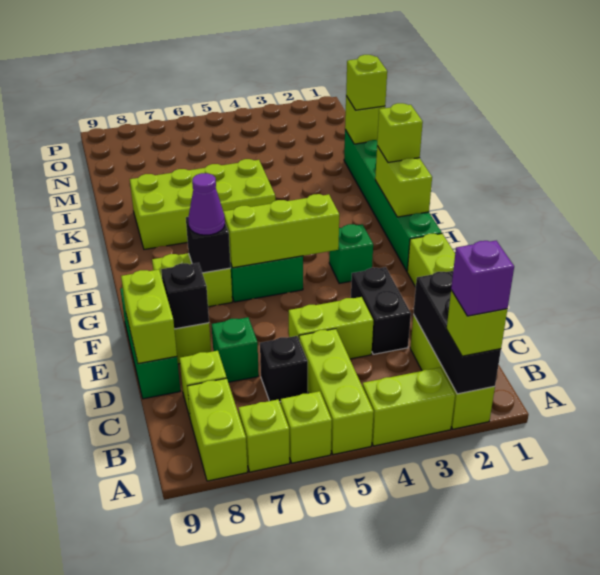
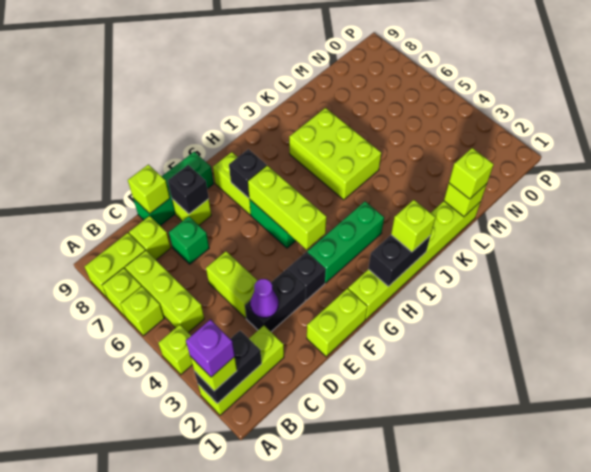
black brick A2:C2 level 2 -> black brick A2:B2 level 2
lime brick A3:A4 level 1 -> lime brick A4 level 1
lime brick A5:C5 level 1 -> lime brick B5:B7 level 1
black brick C6 level 1 -> black brick F3 level 1
lime brick D9:E9 level 2 -> lime brick D9 level 2
green brick G1:L1 level 1 -> lime brick G1:L1 level 1
green brick G3 level 1 -> green brick G3:I3 level 1
purple cone G7 level 3 -> purple cone D3 level 2
lime brick H1:I1 level 2 -> black brick H1:I1 level 2
lime brick J5:K8 level 1 -> lime brick J5:K7 level 1

